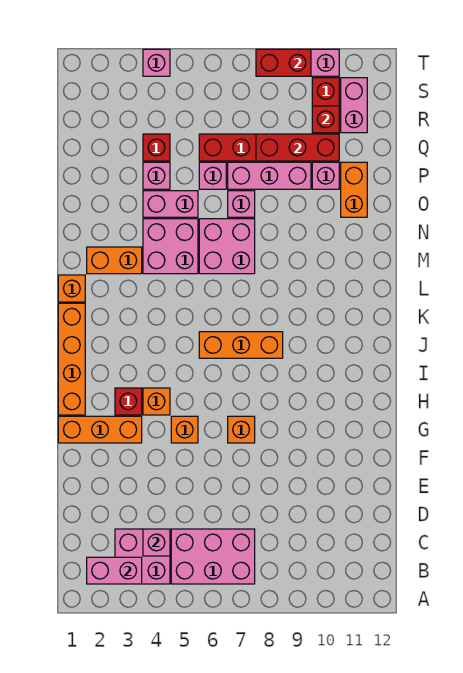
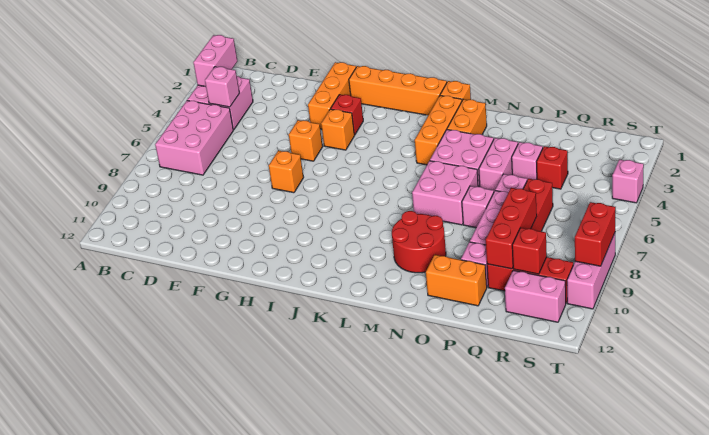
orange brick J6:J8 level 1 -> orange brick L2:L4 level 1
none -> red round brick M9:N10 level 1

